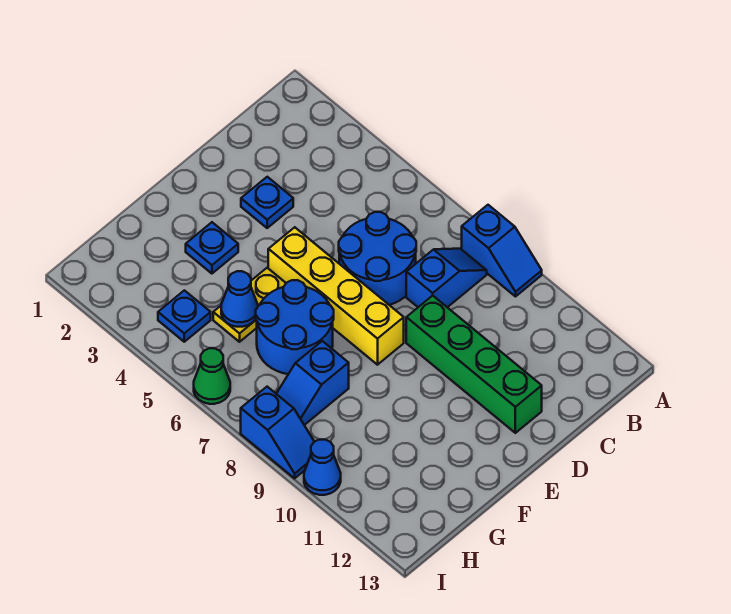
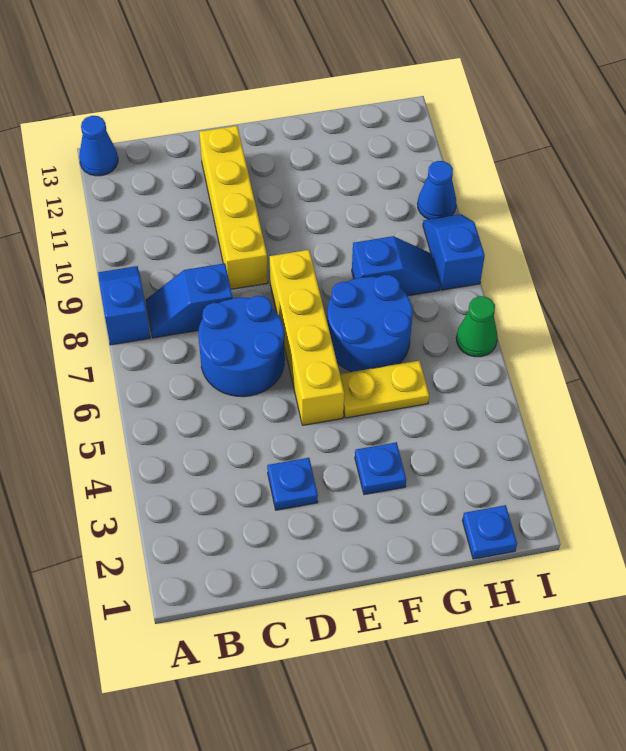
green brick D9:D12 level 1 -> yellow brick D9:D12 level 1
blue cone G5 level 2 -> blue cone A13 level 1
blue plate H4 level 1 -> blue plate H1 level 1

